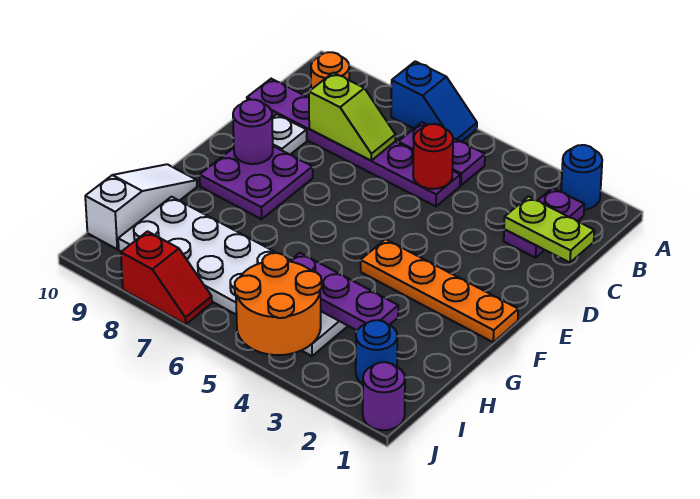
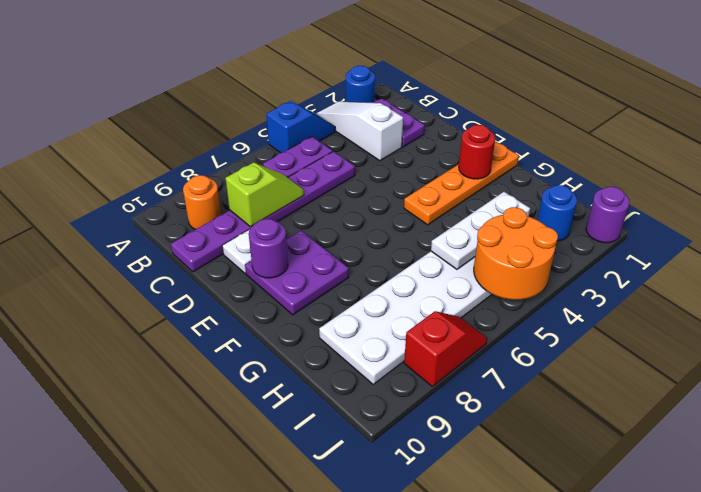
blue slope A6:A7 level 1 top 7 -> blue slope A4:A5 level 1 top 5
lime plate C1:C2 level 2 -> none
red round brick C5 level 2 -> red round brick F2 level 2
white slope G10:I10 level 1 top I -> white slope A3:C3 level 1 top C
purple plate H3:H5 level 2 -> white plate H3:H5 level 2

